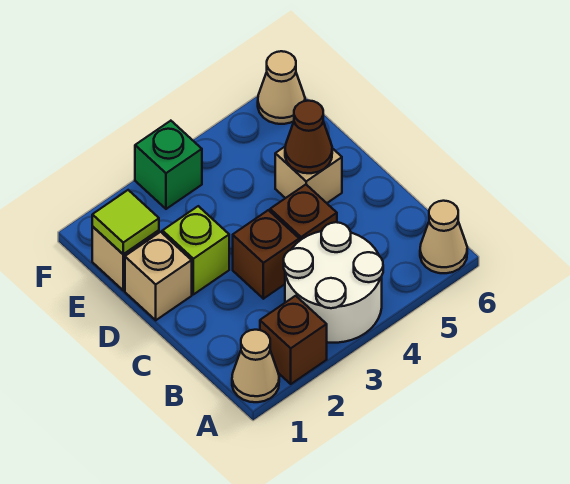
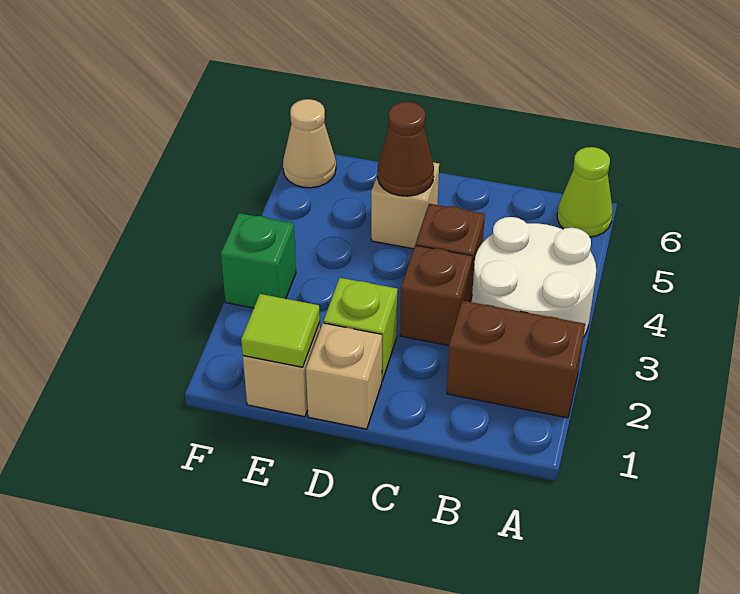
tan cone A1 level 1 -> none
brown brick A2 level 1 -> brown brick A2:B2 level 1
tan cone A6 level 1 -> lime cone A6 level 1

